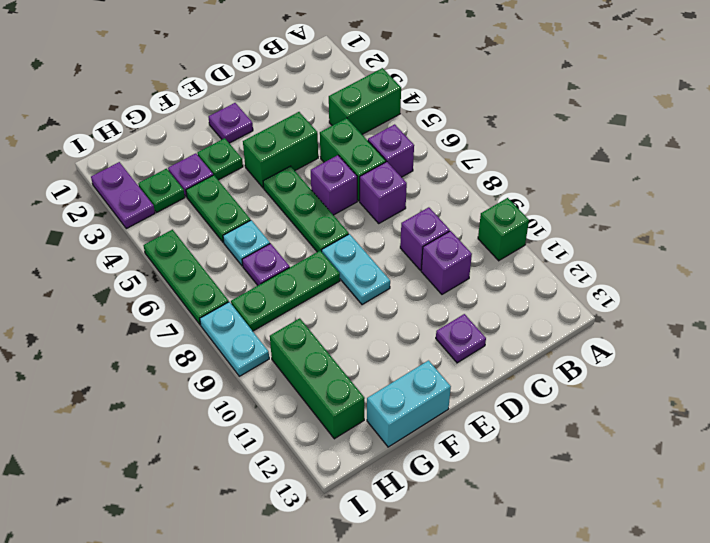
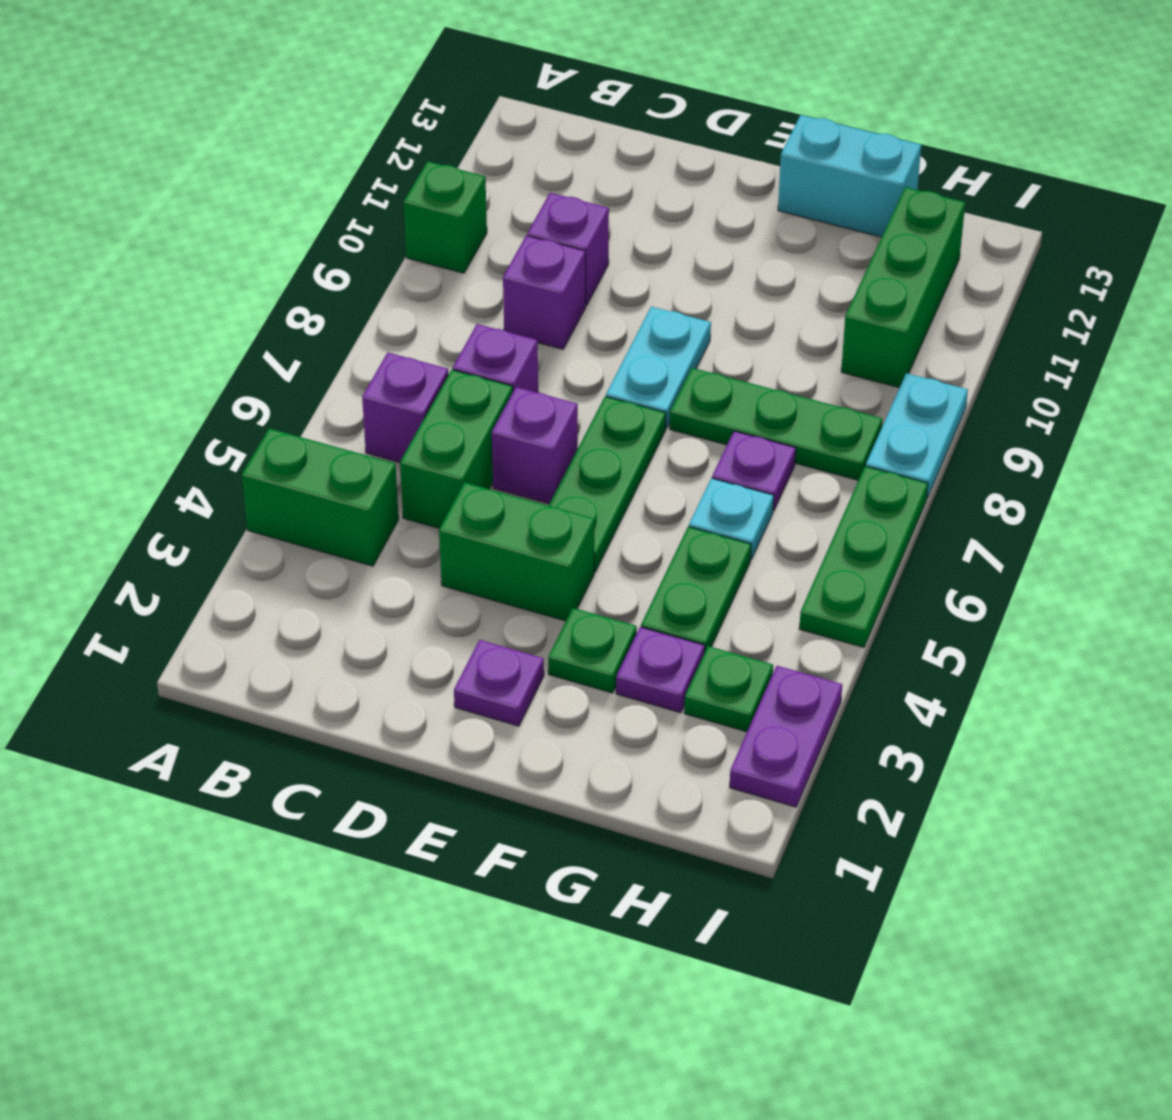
purple plate D12 level 1 -> none

